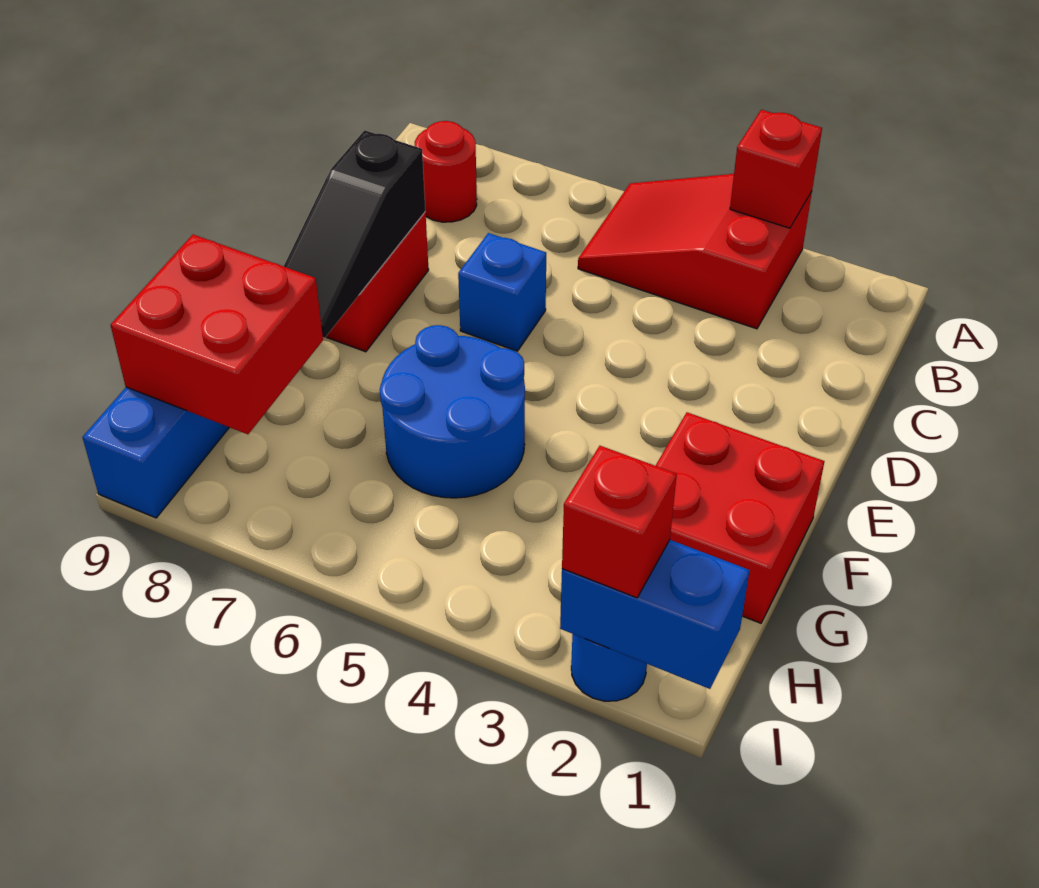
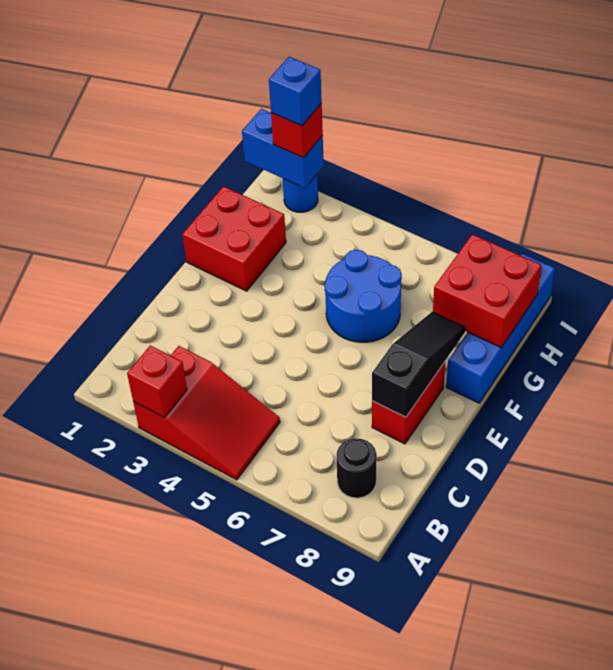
red round brick B8 level 1 -> black round brick B8 level 1
blue brick D6 level 1 -> blue brick I2 level 4

